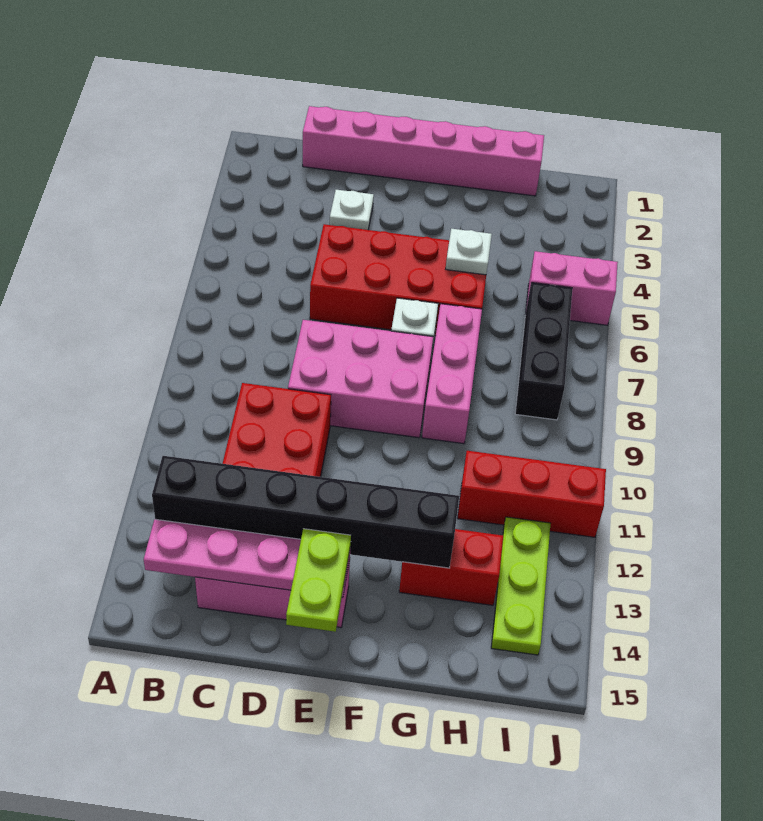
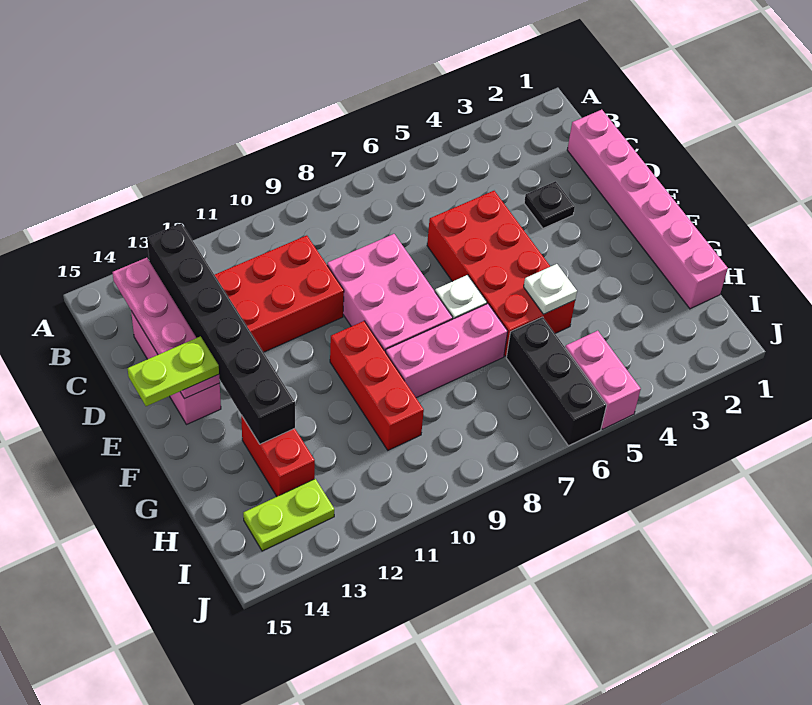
white plate D3 level 1 -> black plate D3 level 1
red brick H11:J11 level 1 -> red brick F10:H10 level 1
black brick I6:I8 level 1 -> black brick H6:J6 level 1
lime plate I12:I14 level 1 -> lime plate I13:I14 level 1

